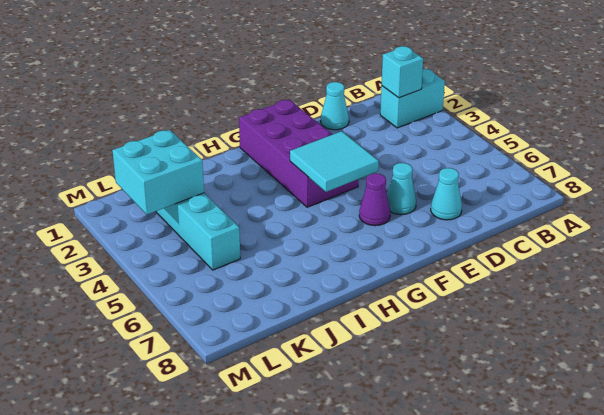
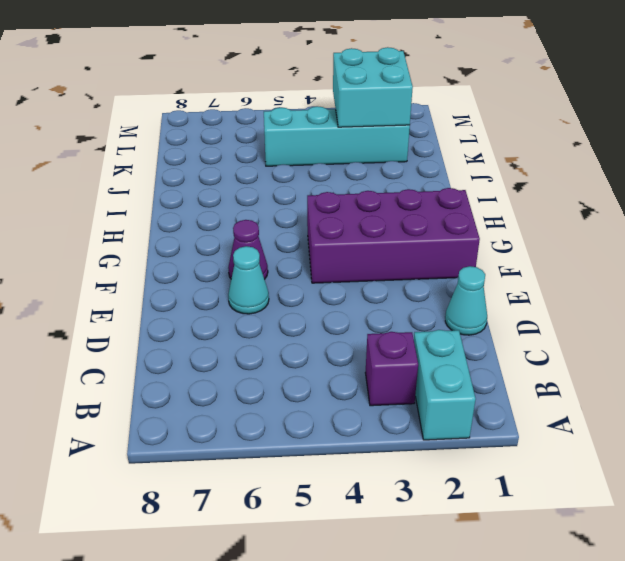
cyan brick B2 level 2 -> none
none -> purple brick B3 level 1
cyan cone D7 level 1 -> none
cyan tile F4:G5 level 2 -> none

